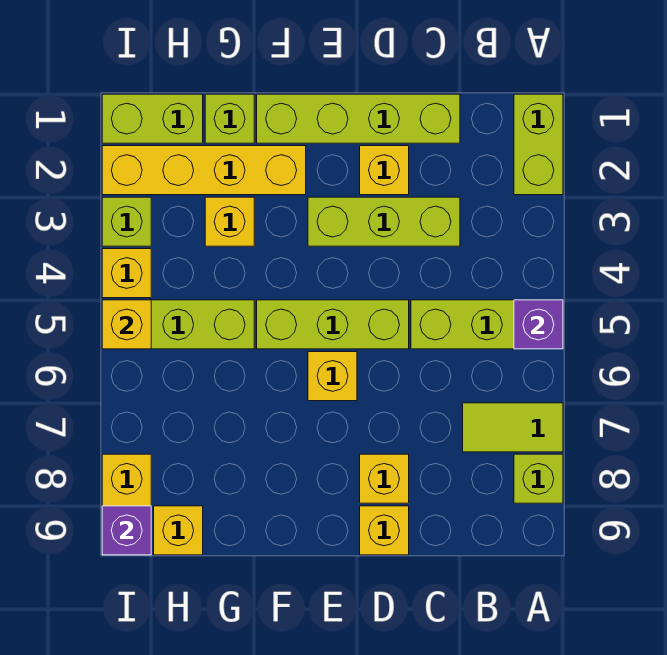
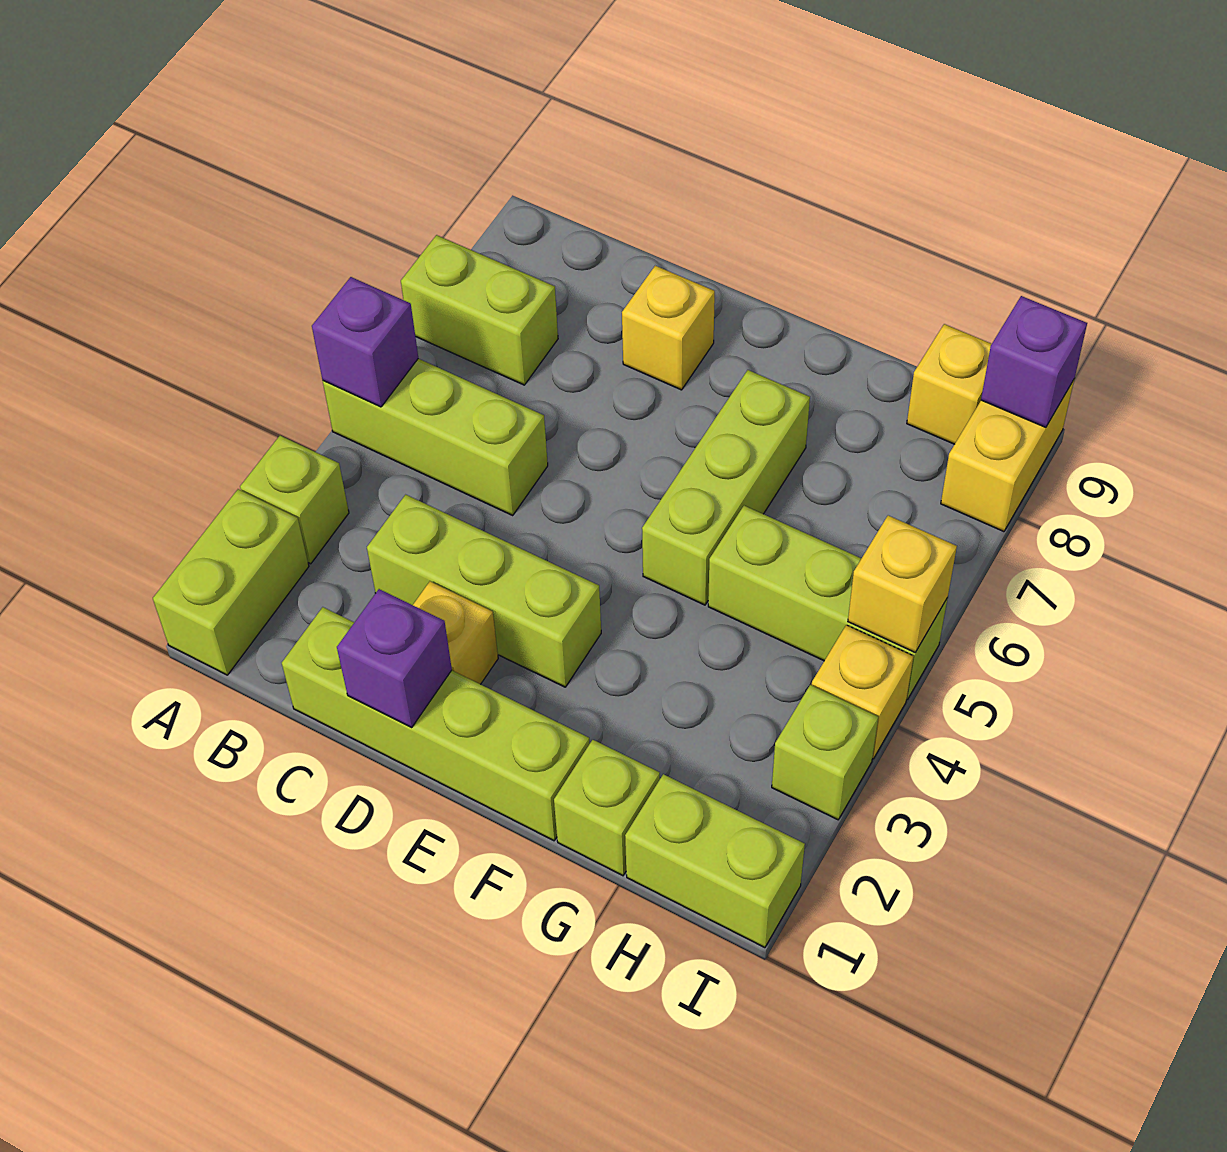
lime tile A7:B7 level 1 -> lime brick A7:B7 level 1
lime brick A8 level 1 -> lime brick A3 level 1
none -> purple brick D1 level 2
lime brick D5:F5 level 1 -> lime brick F5:F7 level 1
yellow brick D9 level 1 -> none
yellow brick E6 level 1 -> none
yellow brick F2:I2 level 1 -> none
yellow brick G3 level 1 -> none

